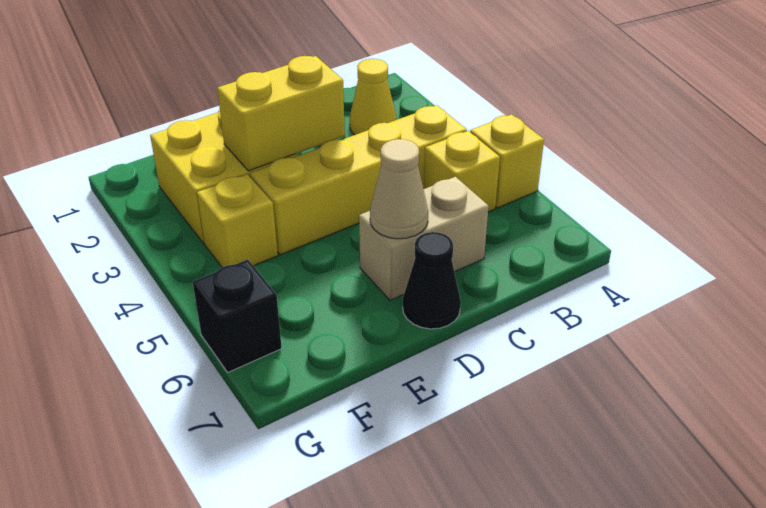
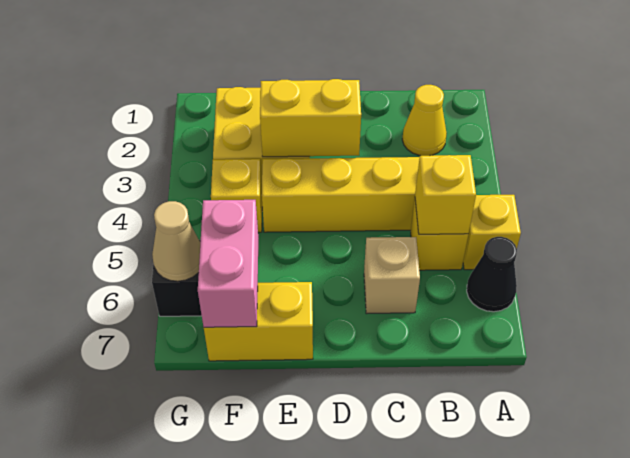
none -> yellow brick B5 level 2
tan brick C6:D6 level 1 -> tan brick C6 level 1
tan cone D6 level 2 -> tan cone G6 level 2
black cone D7 level 1 -> black cone A6 level 1
none -> yellow brick E7:F7 level 1
none -> pink brick F6:F7 level 2

